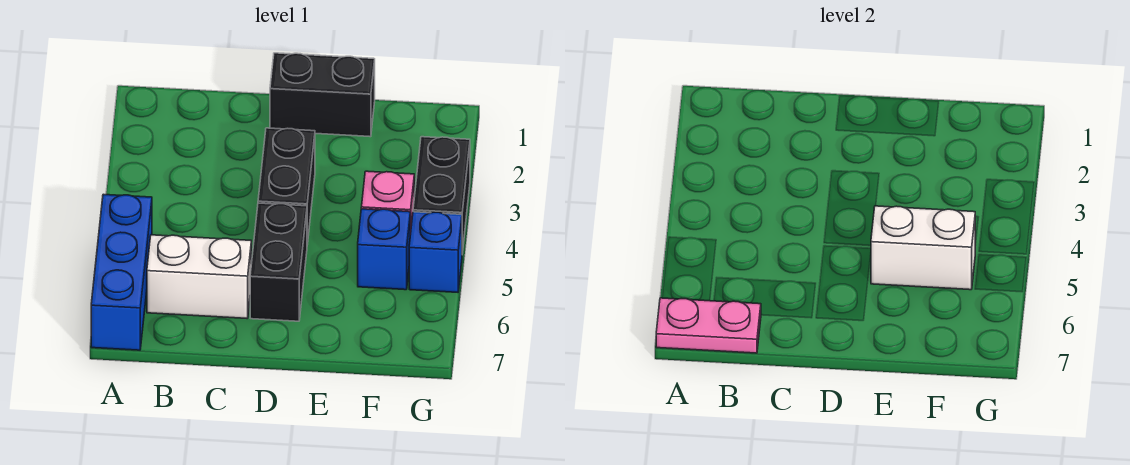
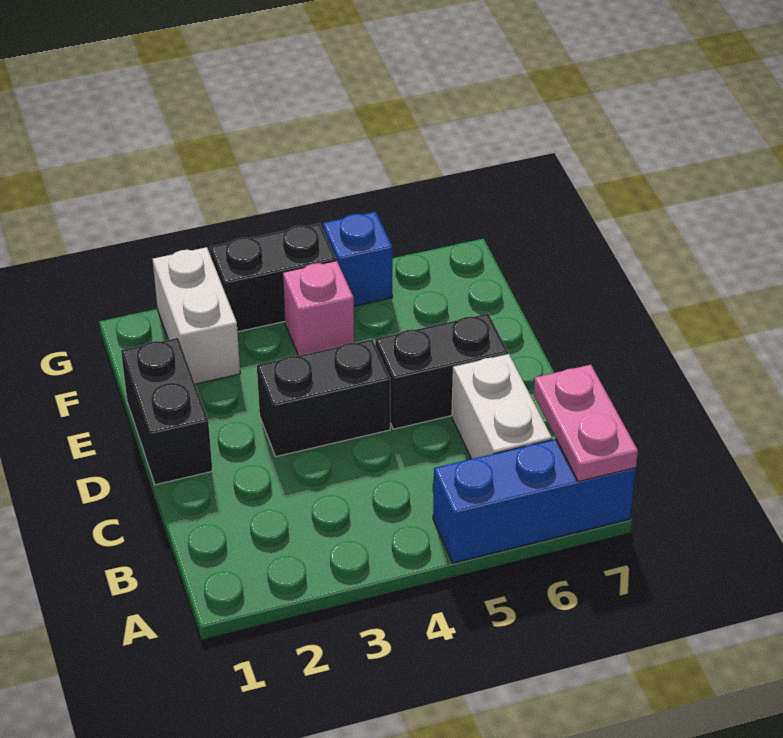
white brick E5:F5 level 2 -> white brick F2:G2 level 1
blue brick F5 level 1 -> none

